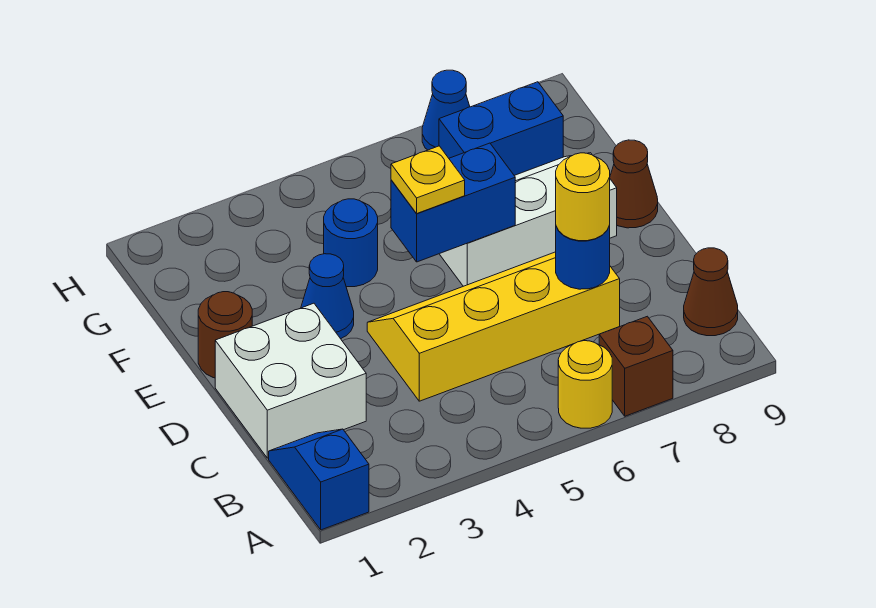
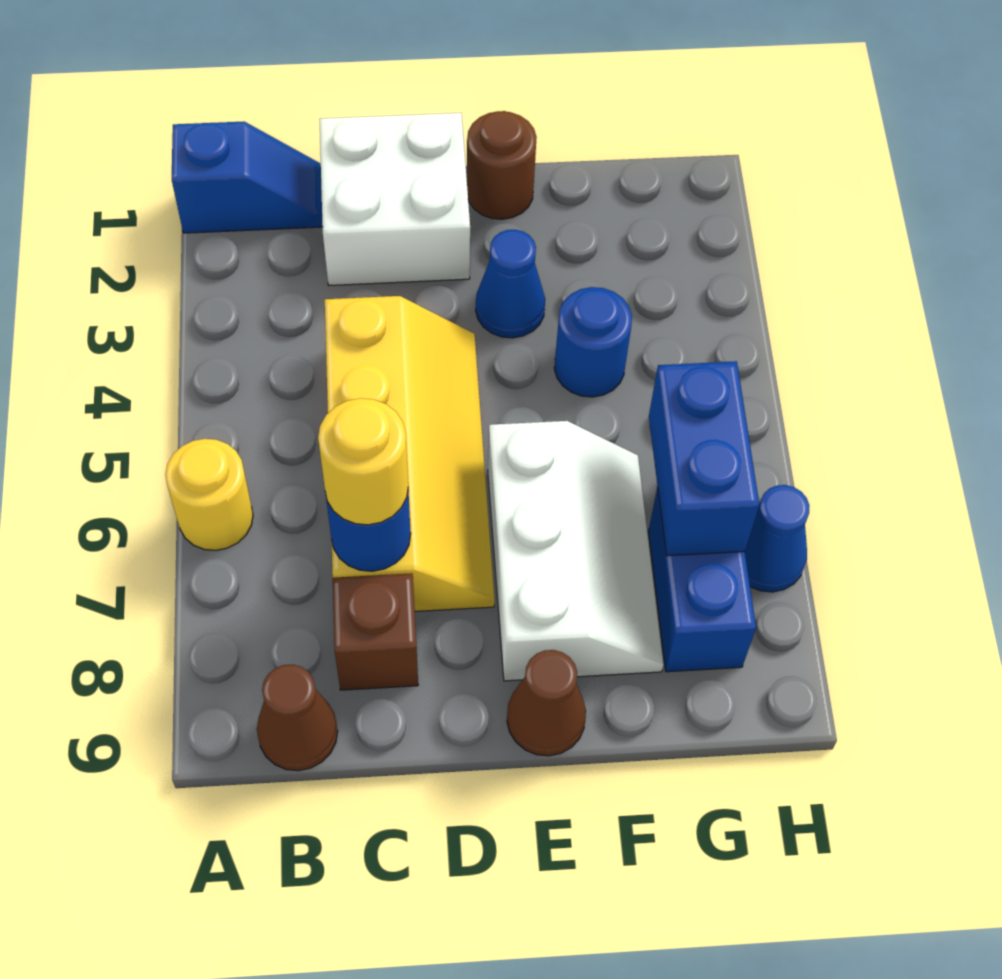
brown brick A7 level 1 -> brown brick C8 level 1
blue brick E5:E6 level 2 -> blue brick G6:G7 level 2
yellow plate E5 level 3 -> none

